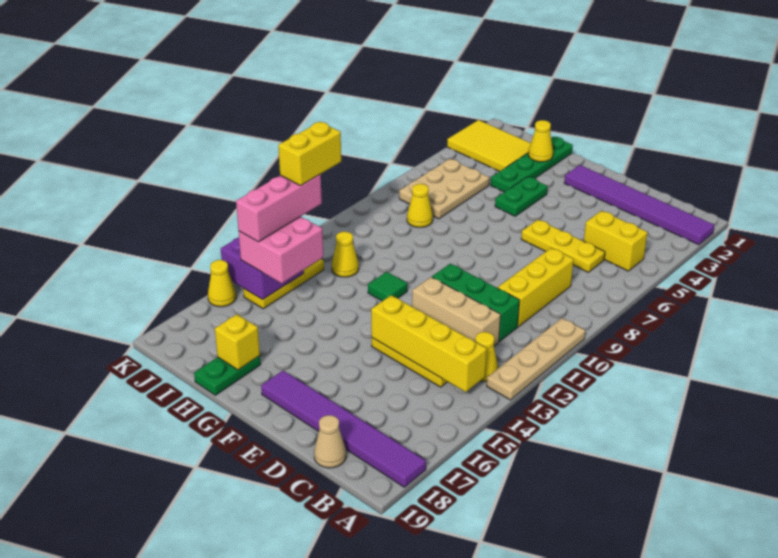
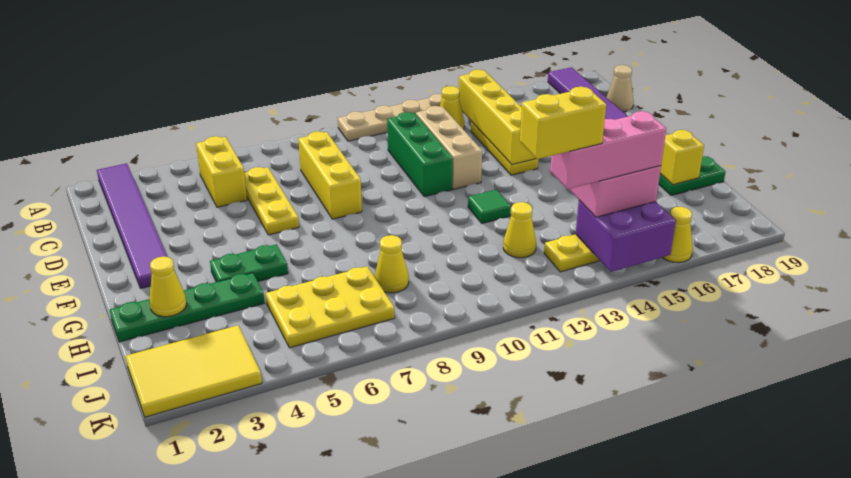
yellow brick C8:C10 level 1 -> yellow brick C8:E8 level 1
yellow tile I2:K3 level 1 -> yellow tile J1:K3 level 1
tan plate I5:J7 level 1 -> yellow plate I5:J7 level 1

